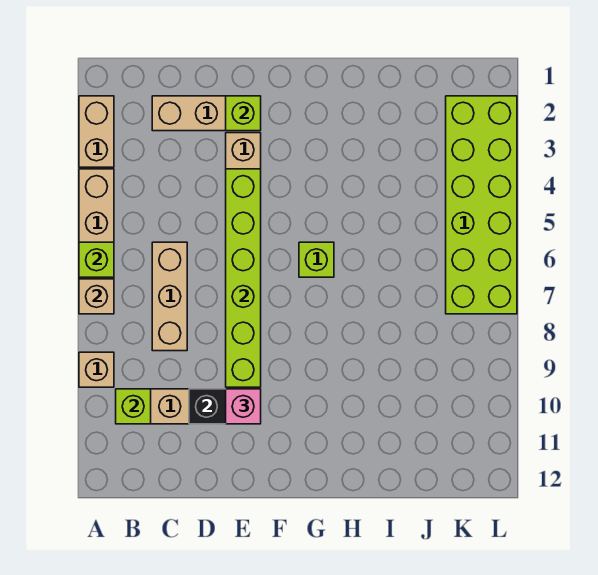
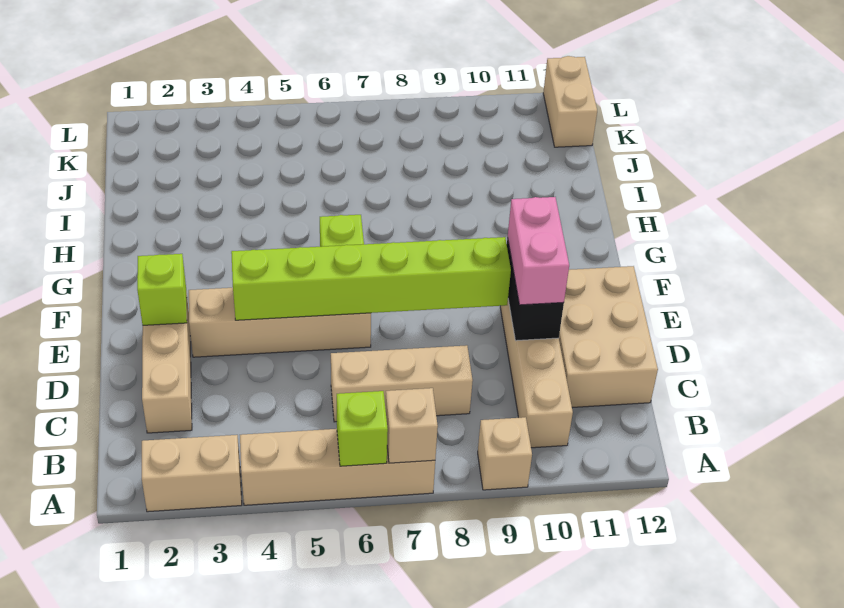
lime brick B10 level 2 -> none
none -> tan brick C11:E12 level 1
pink brick E10 level 3 -> pink brick D10:E10 level 3
lime brick K2:L7 level 1 -> none
none -> tan brick K12:L12 level 1

